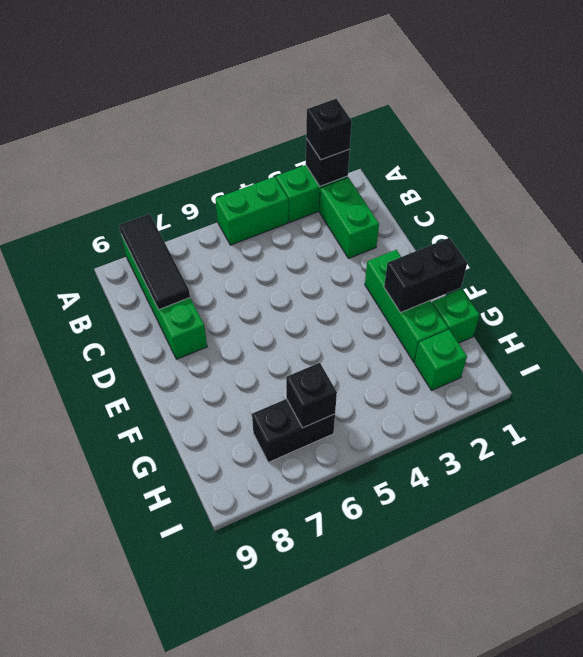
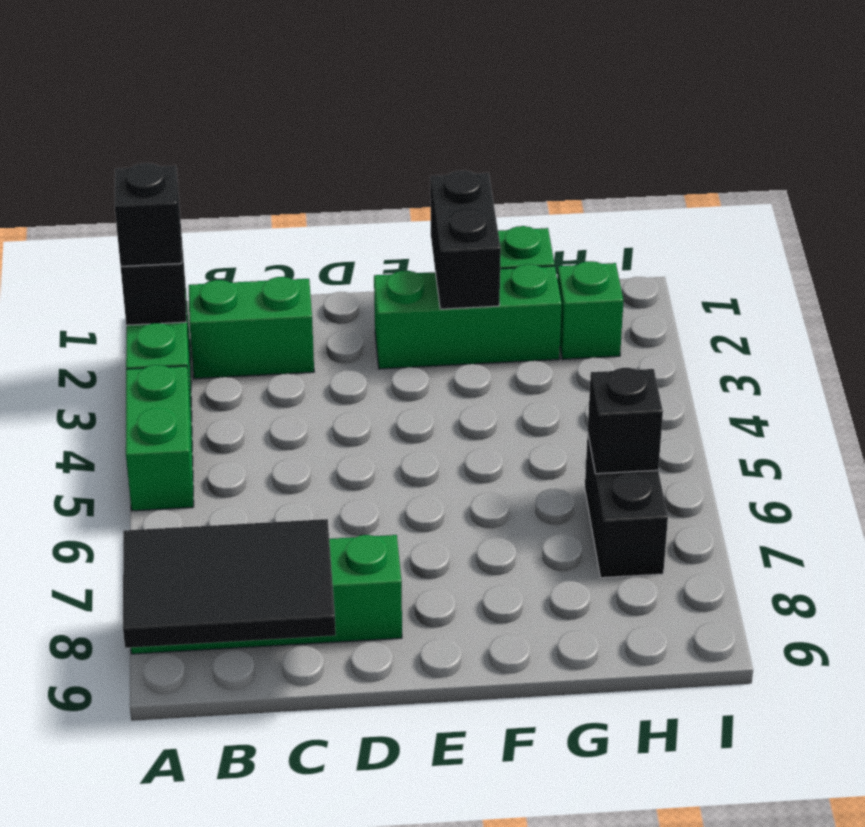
black tile A8:C8 level 2 -> black tile A8:C9 level 2

